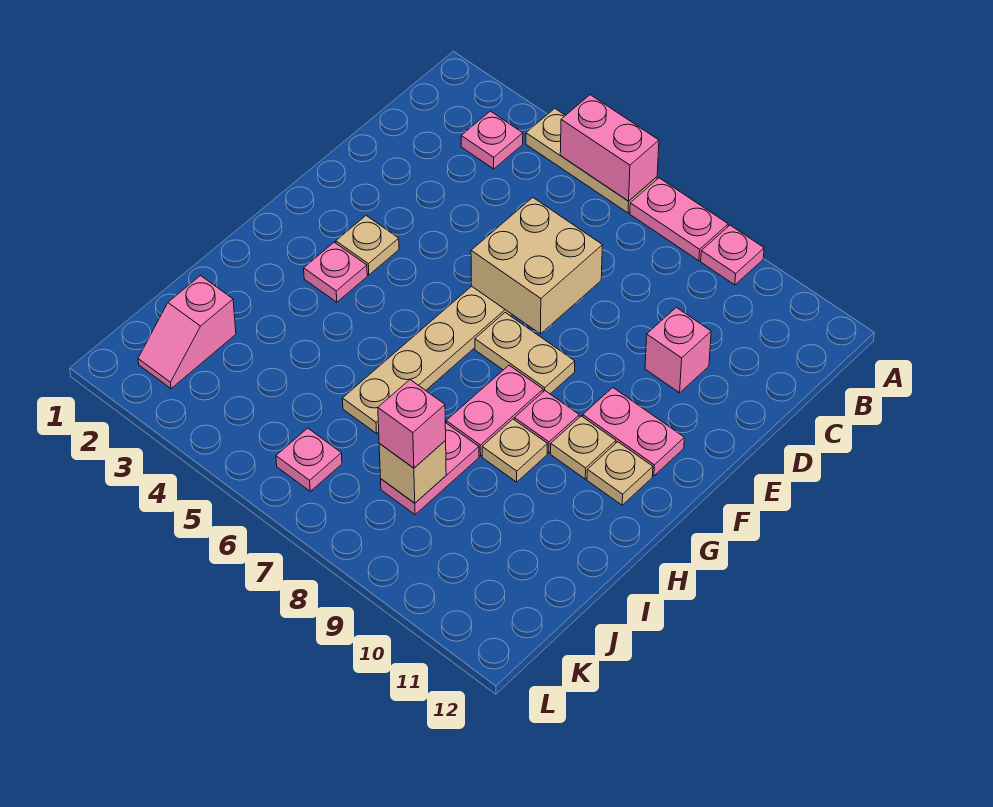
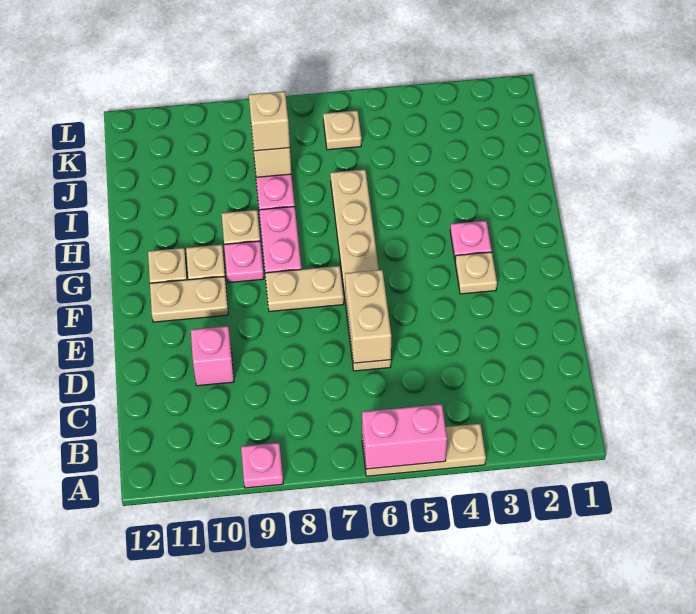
pink plate A7:A8 level 1 -> none
pink plate B3 level 1 -> none
tan brick D6:E7 level 2 -> tan brick D6:E6 level 2
pink plate F10:F11 level 1 -> tan plate F10:F11 level 1
pink slope J2:K2 level 1 top J -> none
pink brick J8 level 3 -> tan brick J8 level 3
pink plate K6 level 1 -> tan plate K6 level 1

